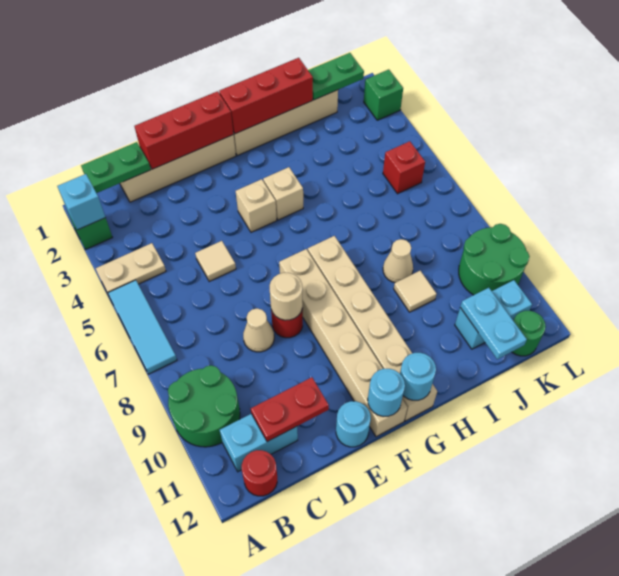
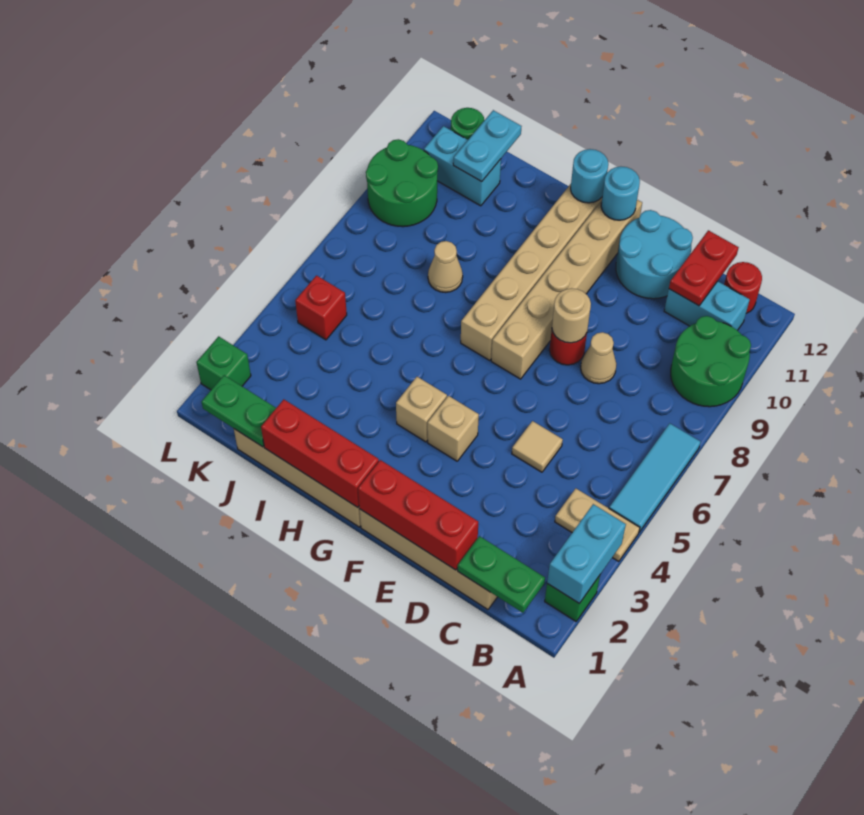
cyan brick A2 level 2 -> cyan brick A2:A3 level 2
red plate C11:D11 level 2 -> red plate C11:C12 level 2
cyan round brick E12 level 1 -> cyan round brick D11:E12 level 1
tan tile I9 level 1 -> none

